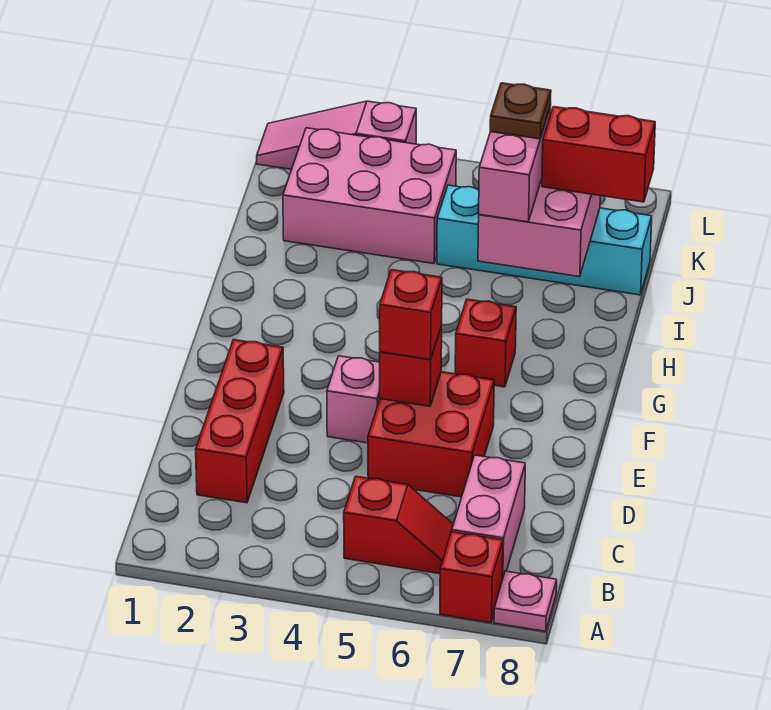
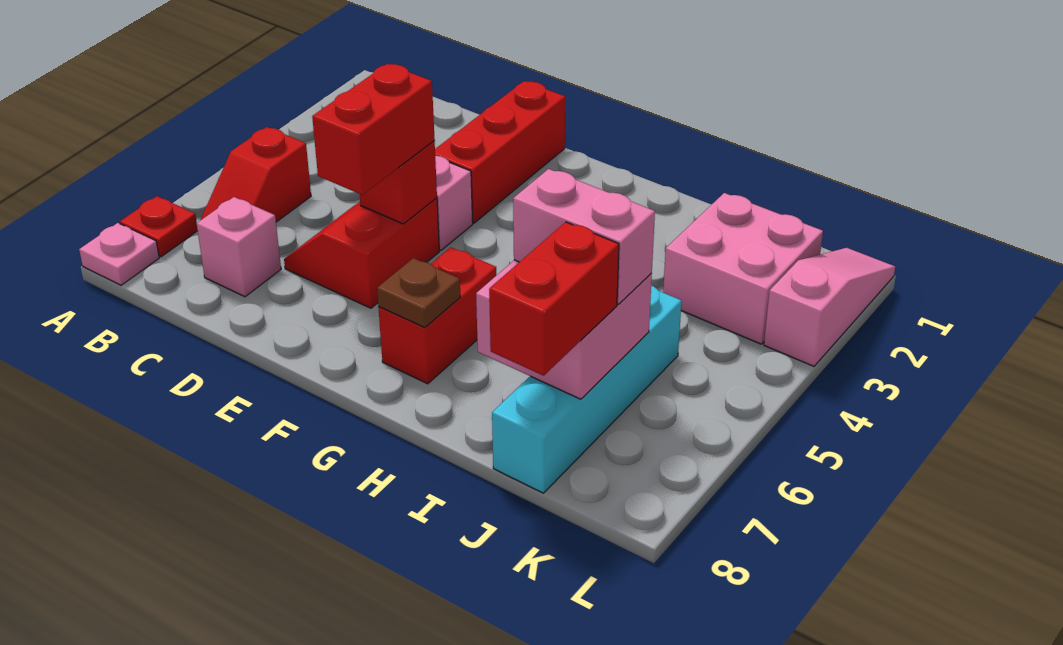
red brick A7 level 1 -> red plate A7 level 1
pink brick B7:C7 level 1 -> pink brick C7 level 1
red brick C2:E2 level 1 -> red brick E1:E3 level 1
red brick D5:E6 level 1 -> red slope D5:E6 level 1 top E
red brick E5 level 3 -> red brick E5:E6 level 3
red brick G6 level 1 -> red brick G6:G7 level 1
pink brick J2:K4 level 1 -> pink brick J2:K3 level 1
brown plate J6 level 4 -> brown plate G7 level 2

